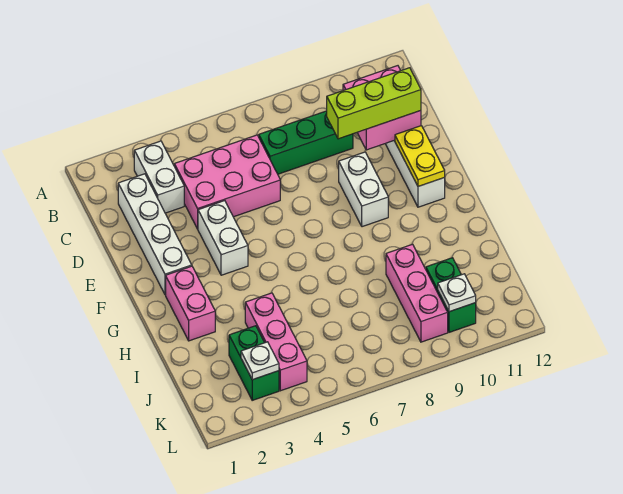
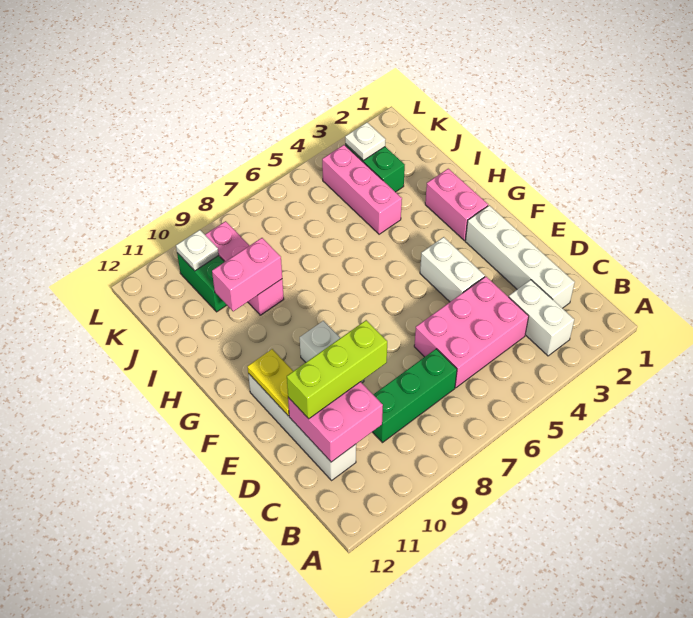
none -> pink brick I9:I10 level 2

